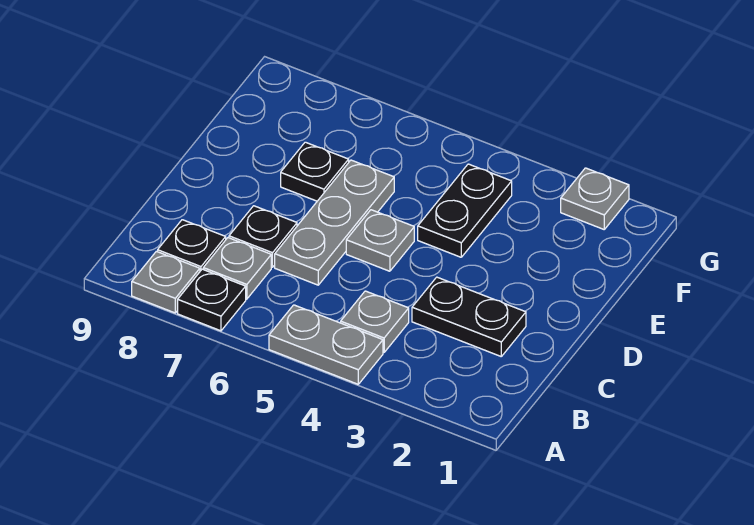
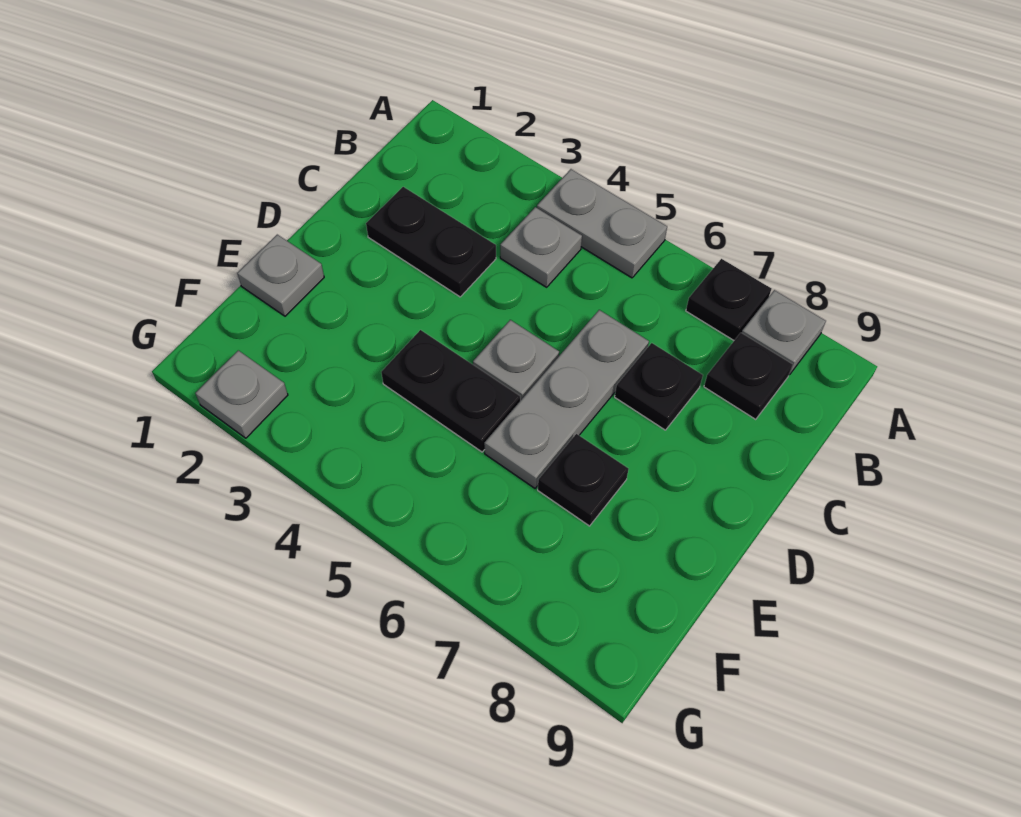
grey plate B7 level 1 -> grey plate E1 level 1
black plate E4:F4 level 1 -> black plate E4:E5 level 1

